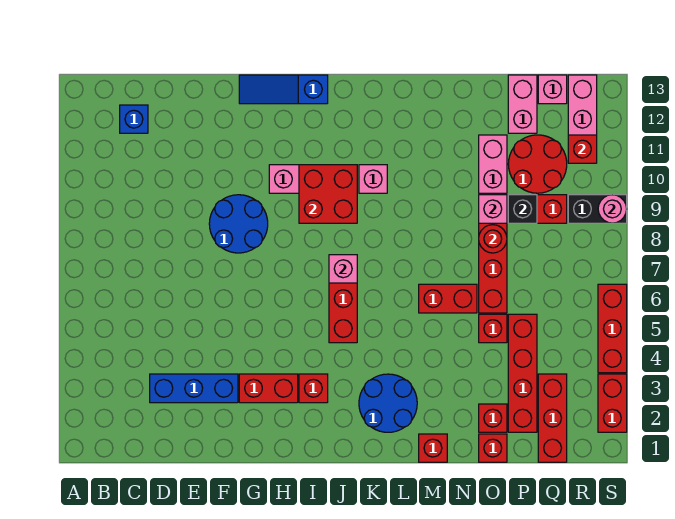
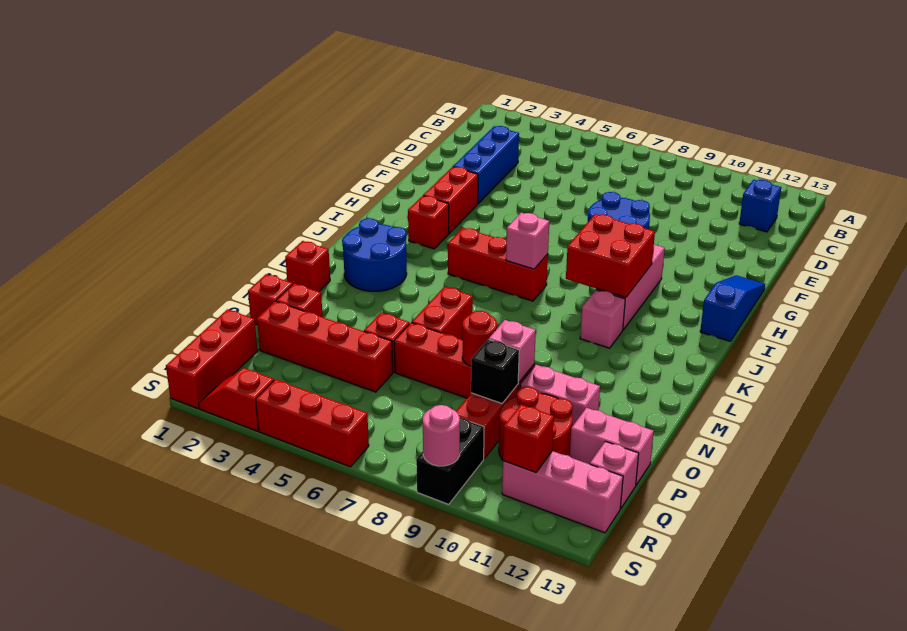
red brick Q1:Q3 level 1 -> red brick Q1:S1 level 1
red brick S2:S3 level 1 -> red slope S2:S3 level 1 top 3

